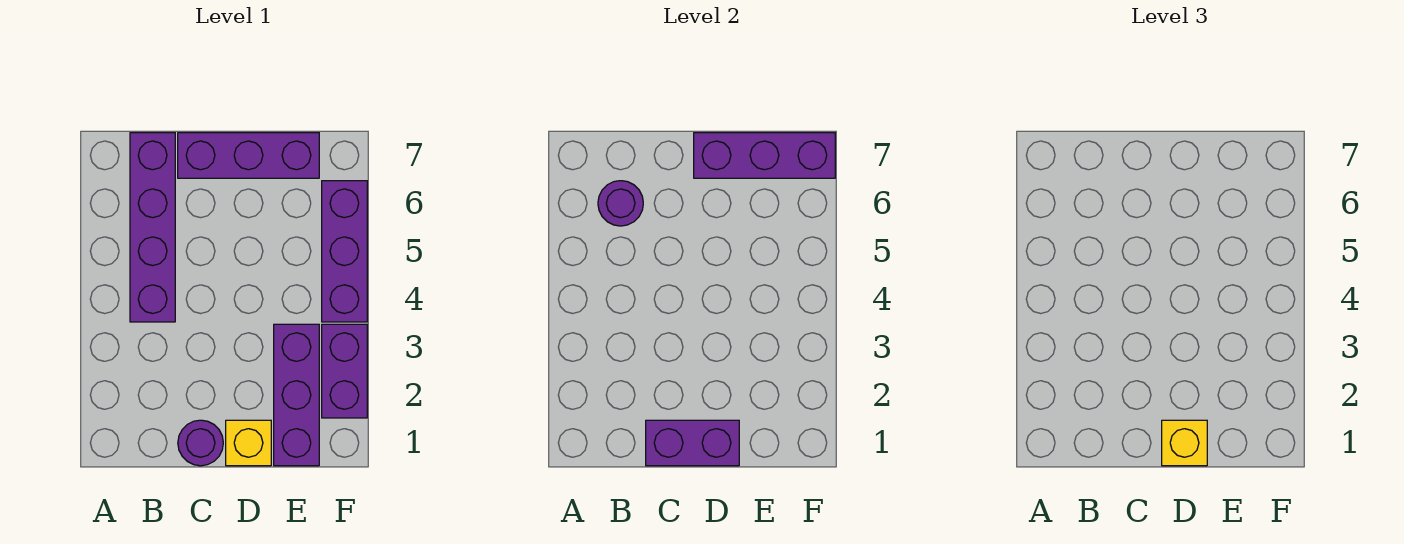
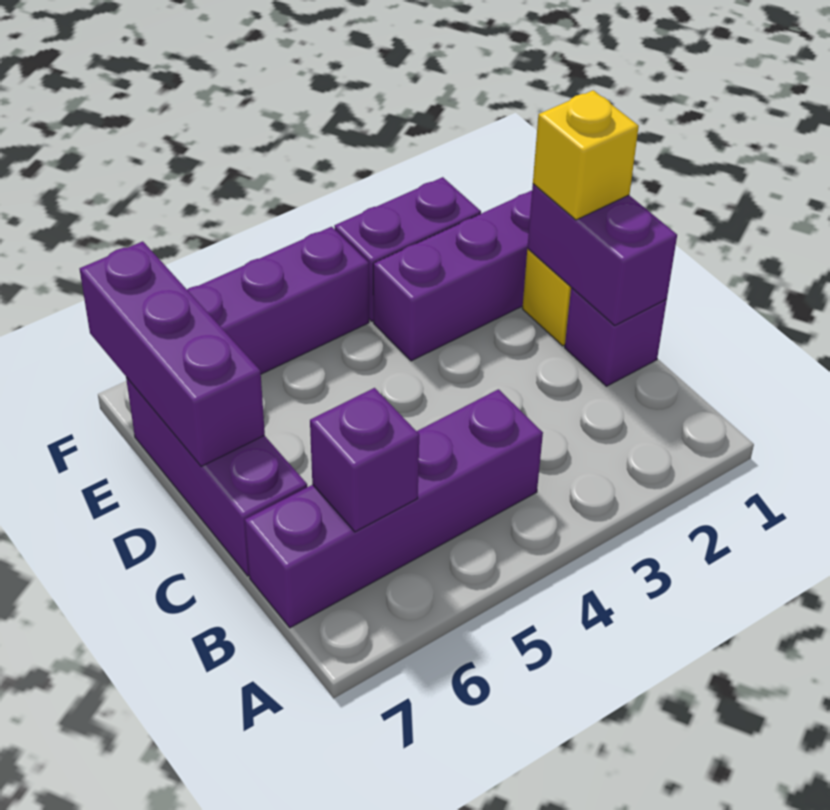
purple round brick B6 level 2 -> purple brick B6 level 2
purple round brick C1 level 1 -> purple brick C1 level 1

